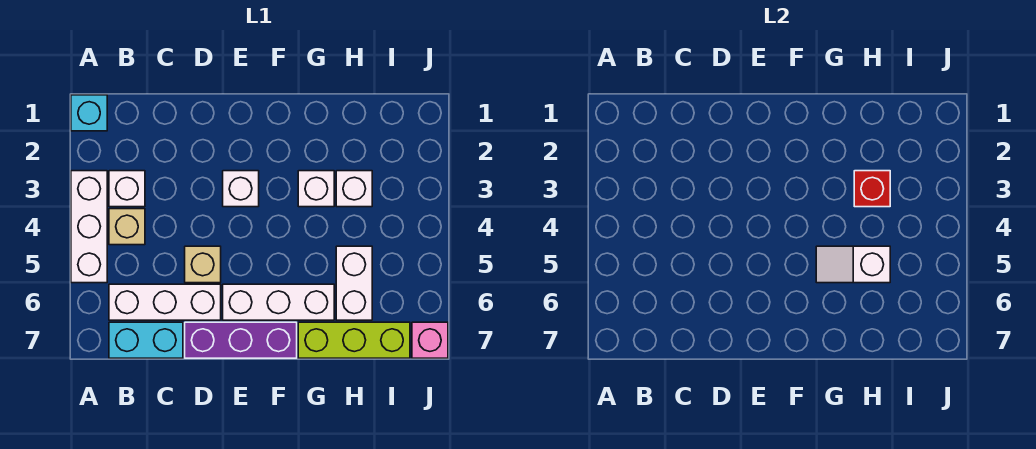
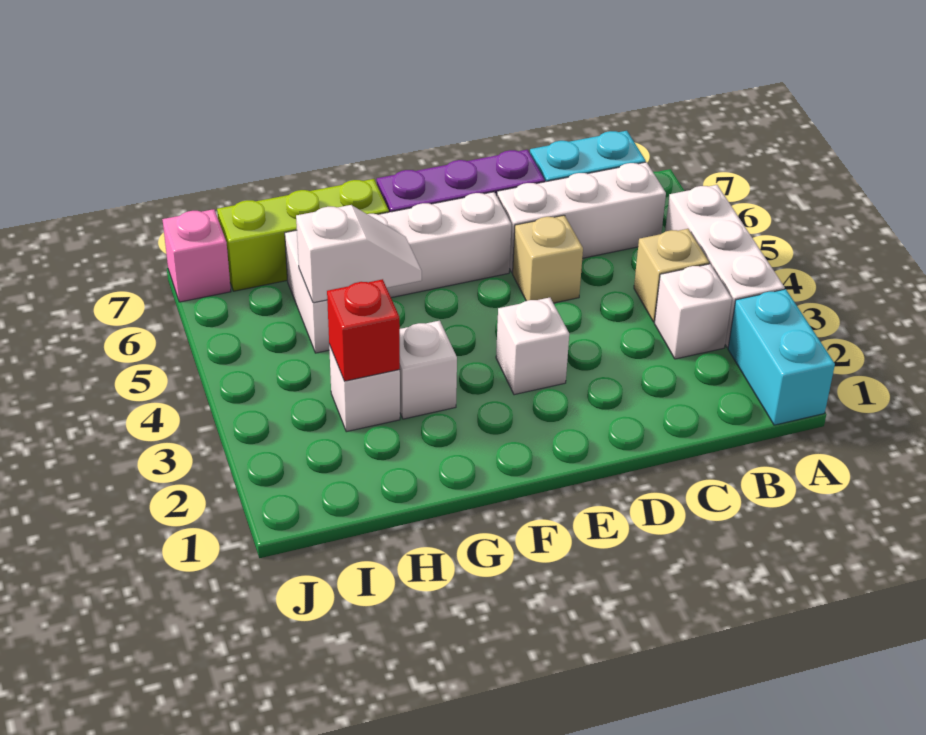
cyan brick A1 level 1 -> cyan brick A1:A2 level 1

